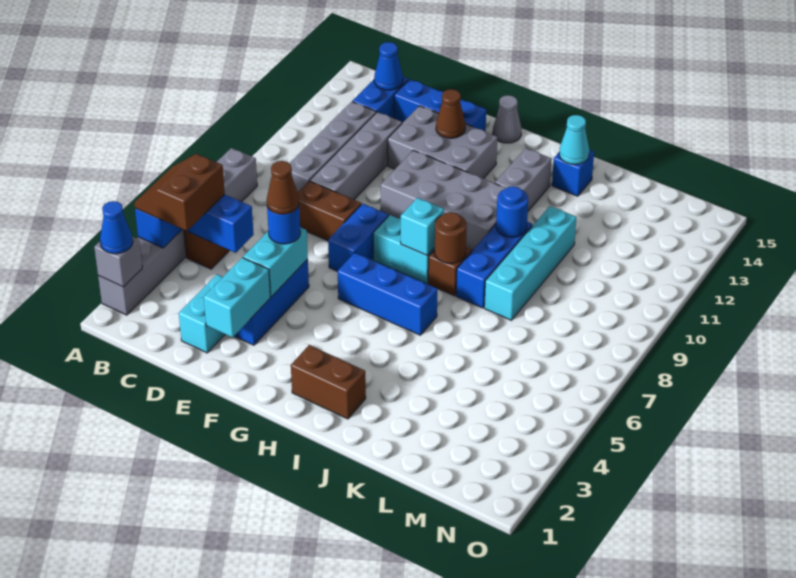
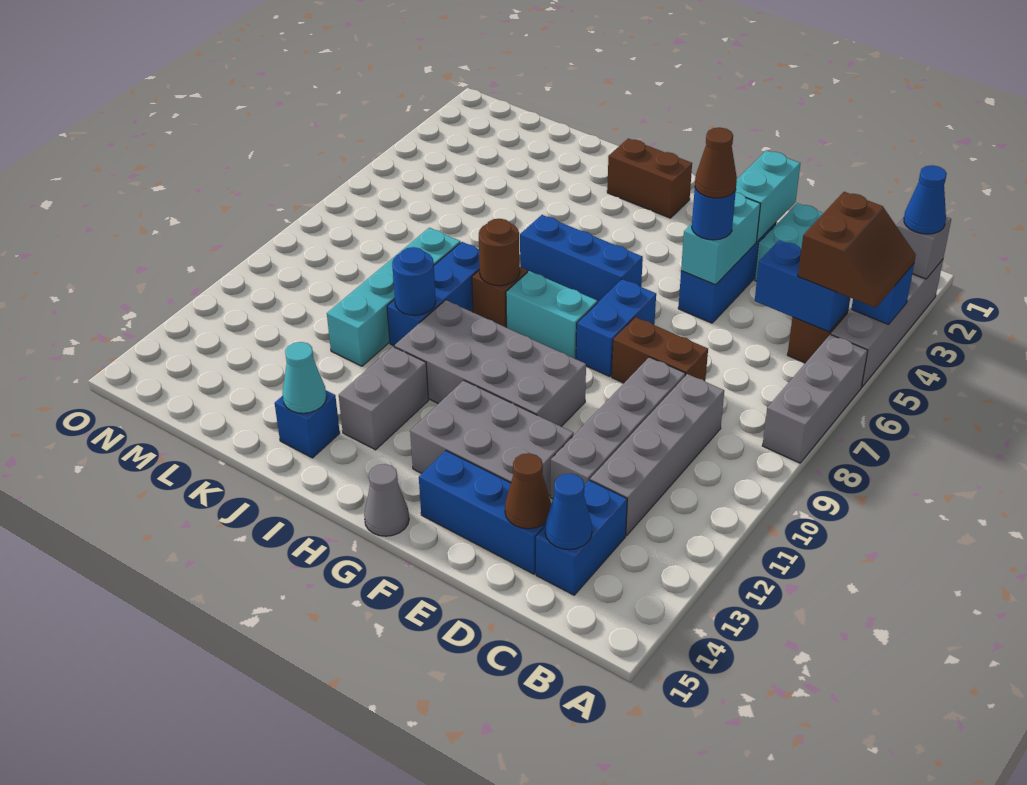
brown cone F13 level 2 -> brown cone D14 level 2
cyan brick H8 level 2 -> none

